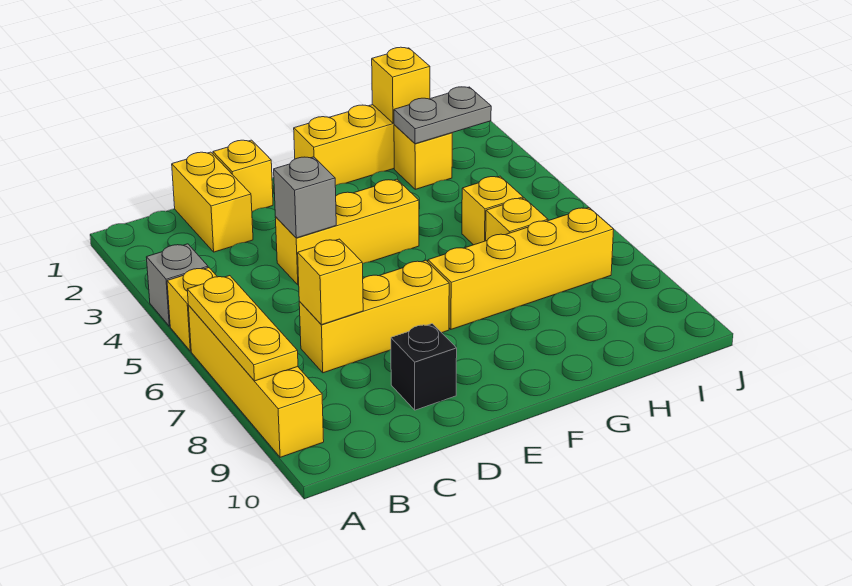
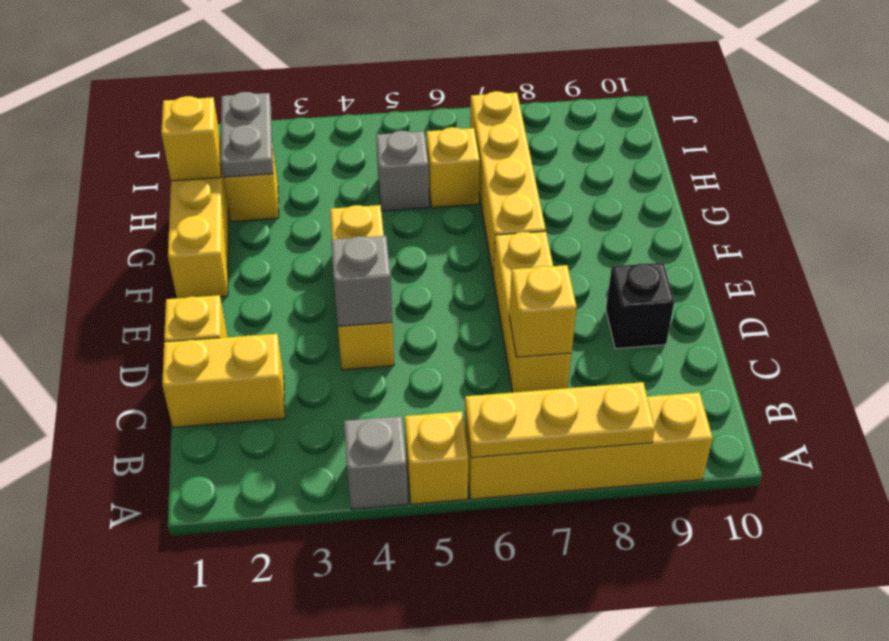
yellow brick H5 level 1 -> grey brick H5 level 1

